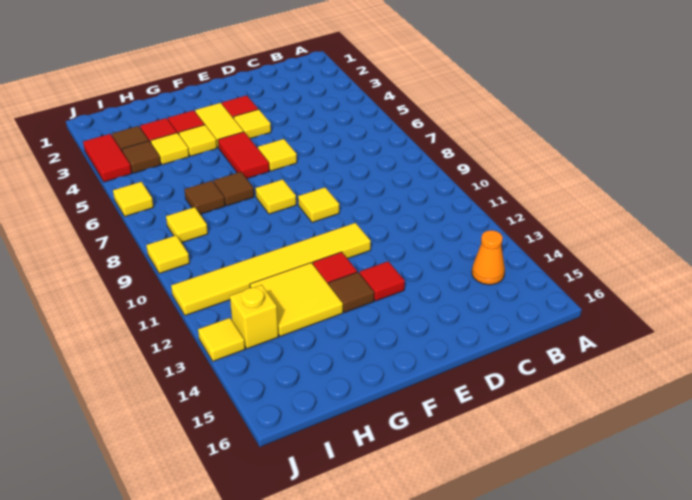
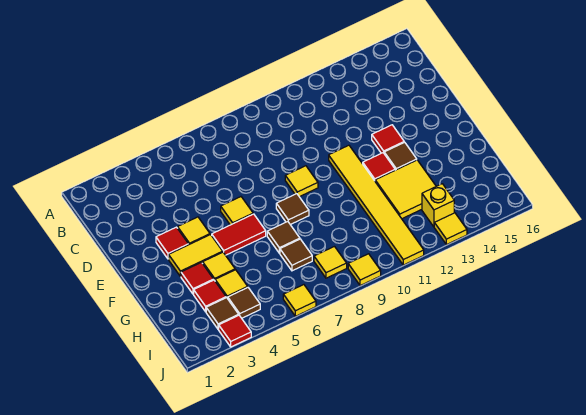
orange cone B14 level 1 -> none
yellow tile F8 level 1 -> brown tile F8 level 1
red tile J3:J4 level 1 -> red tile J3 level 1

